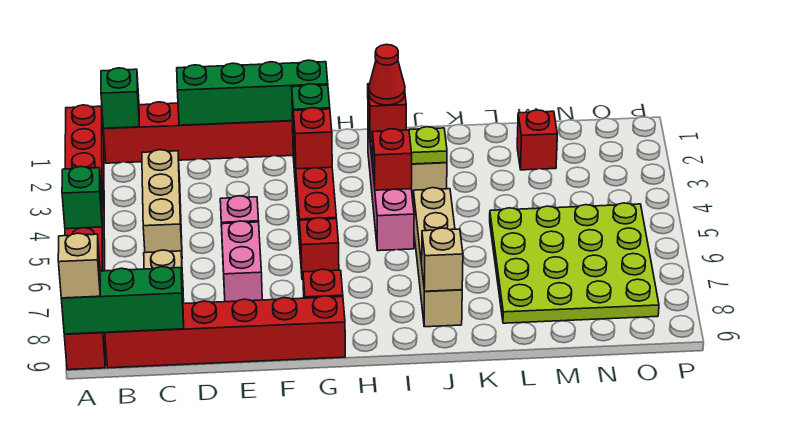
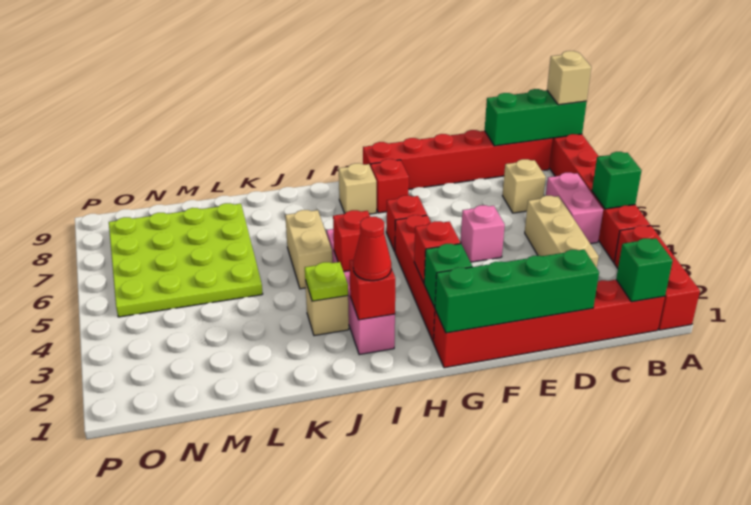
pink brick E6:E7 level 1 -> pink brick B5:B6 level 1
tan brick J5:J8 level 1 -> tan brick J5:J6 level 1
tan brick J8 level 2 -> tan brick H8 level 1
red brick M2 level 1 -> none

